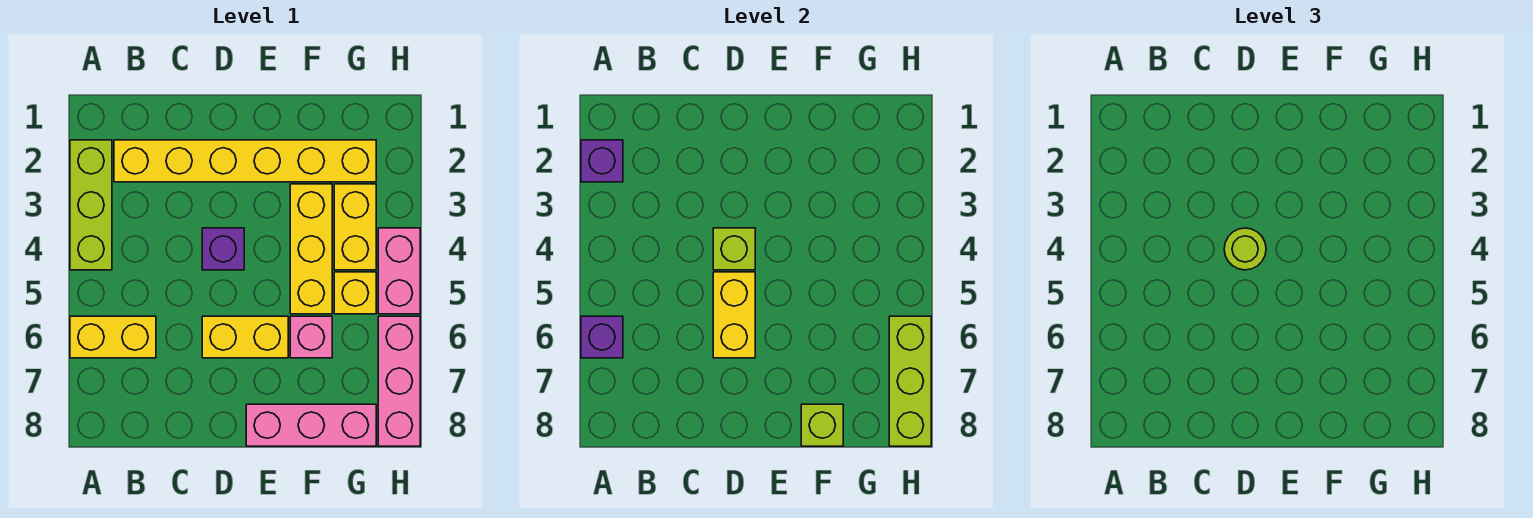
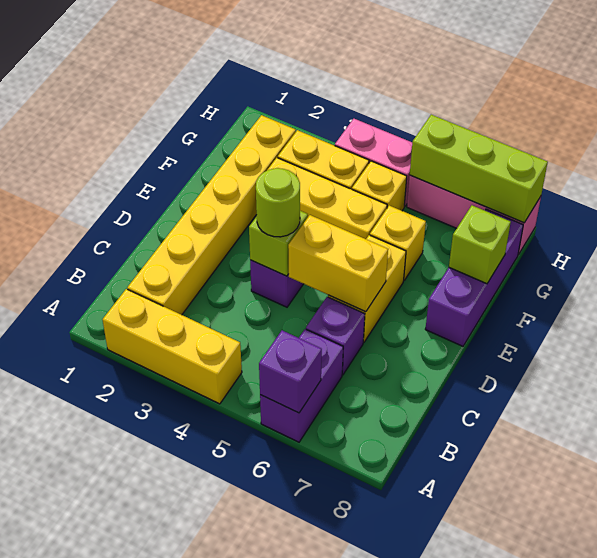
lime brick A2:A4 level 1 -> yellow brick A2:A4 level 1
purple brick A2 level 2 -> purple brick C6 level 1
yellow brick A6:B6 level 1 -> purple brick A6:B6 level 1
pink brick E8:G8 level 1 -> purple brick E8:G8 level 1
pink brick F6 level 1 -> yellow brick F6 level 1

